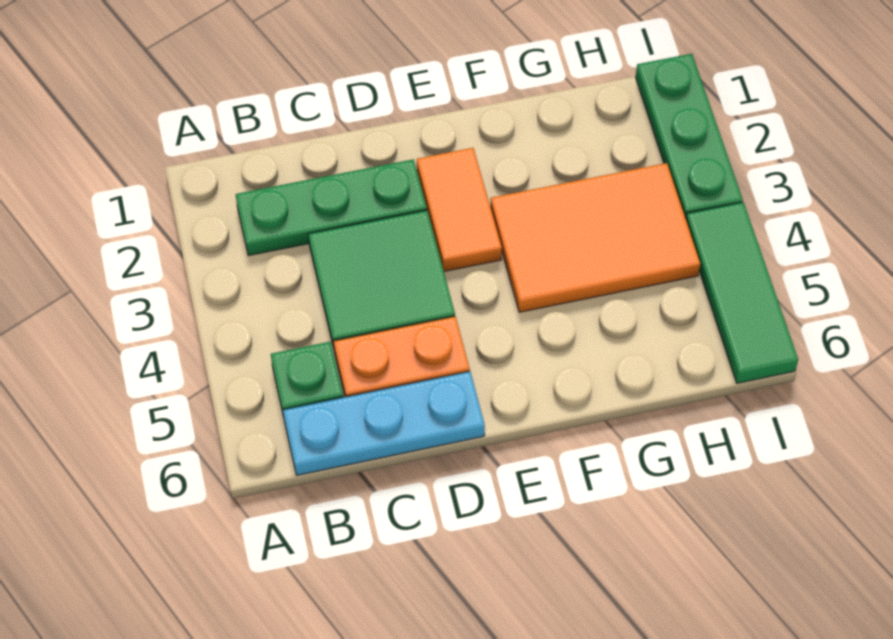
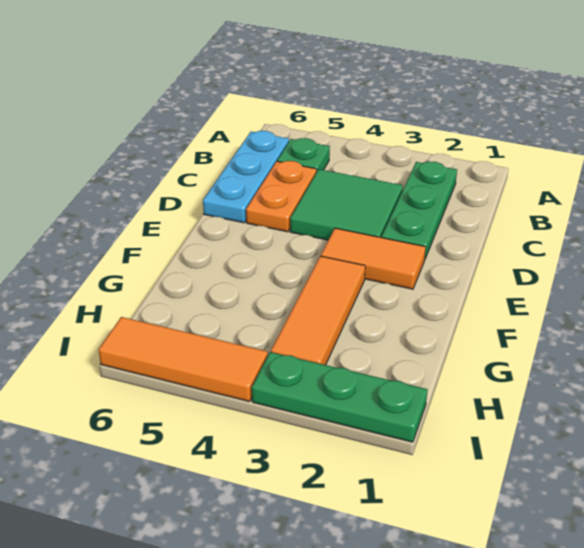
orange tile F3:H4 level 1 -> orange tile F3:H3 level 1
green tile I4:I6 level 1 -> orange tile I4:I6 level 1

